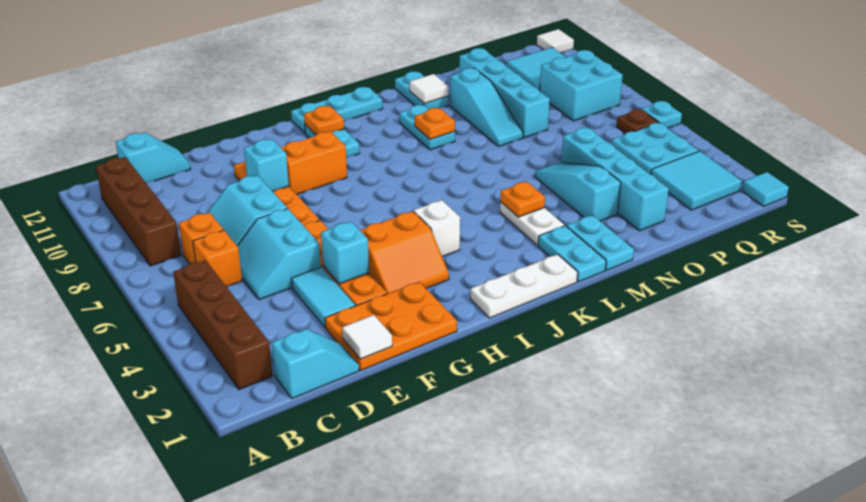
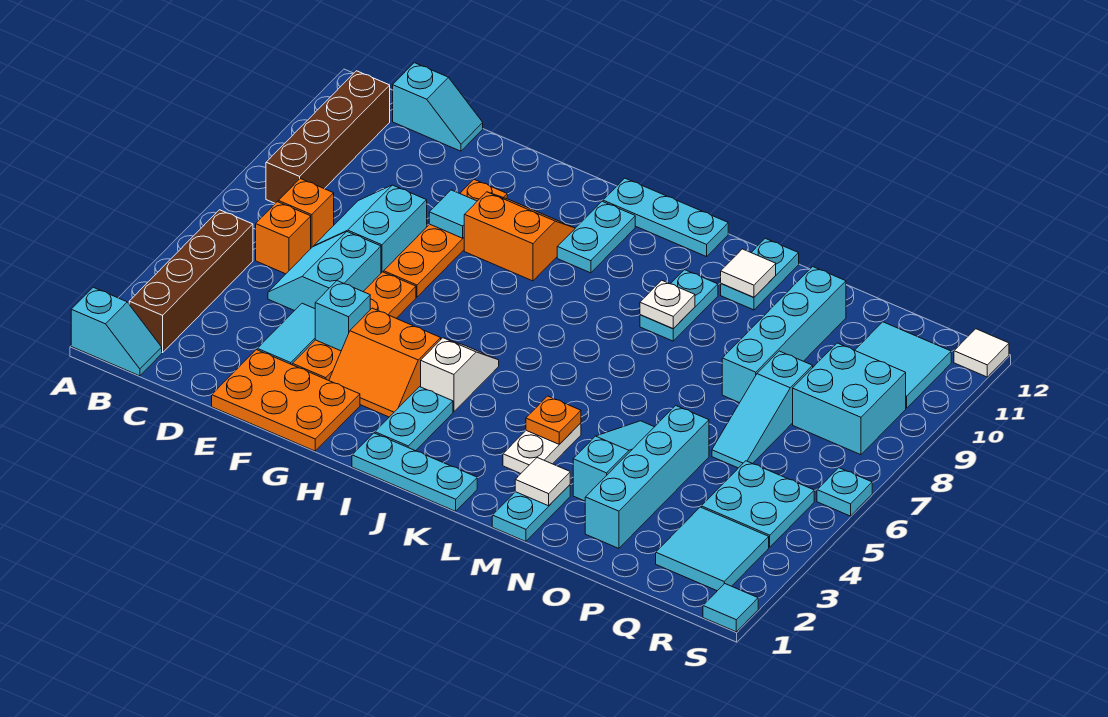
cyan slope C1:D1 level 1 top C -> cyan slope A1:B1 level 1 top A
white tile E1 level 2 -> white tile M2 level 2
cyan brick F9 level 2 -> cyan tile F9 level 2
white plate I1:K1 level 1 -> cyan plate I1:K1 level 1
orange plate I11 level 2 -> none
cyan plate L1:L2 level 1 -> cyan plate I2:I3 level 1
orange plate L9 level 2 -> white plate L9 level 2
cyan slope N8:N10 level 1 top 10 -> cyan slope P6:P8 level 1 top 8
brown plate R6 level 1 -> none

